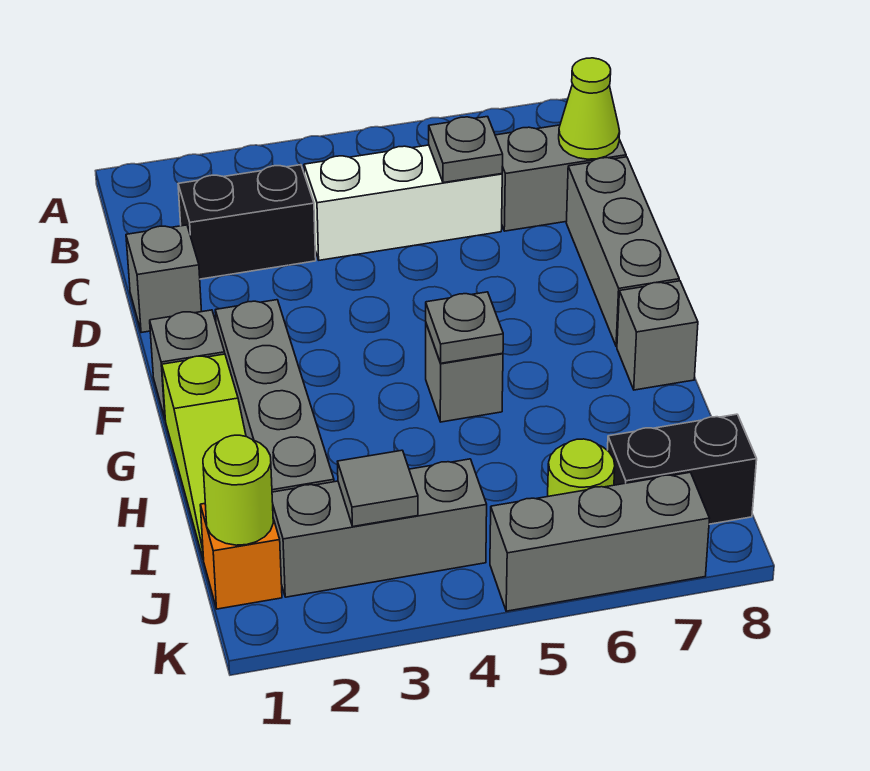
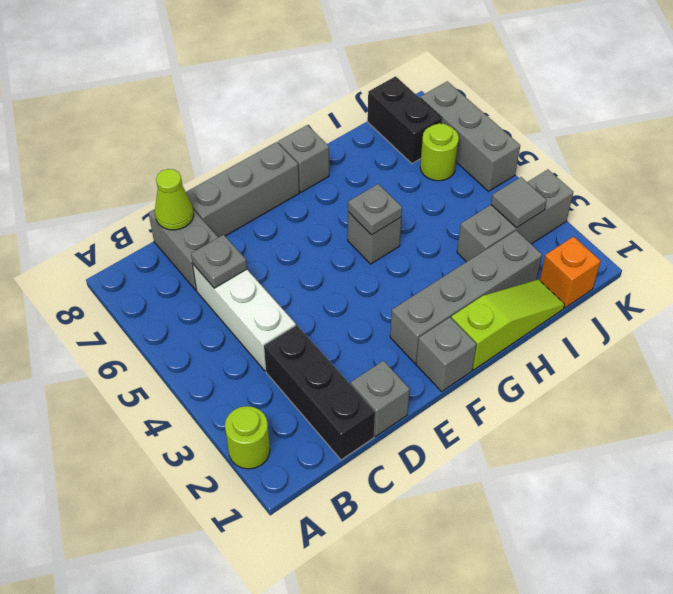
black brick C2:C3 level 1 -> black brick C1:C3 level 1
lime round brick J1 level 2 -> lime round brick A2 level 1
grey brick J2:J4 level 1 -> grey brick I3:K3 level 1

